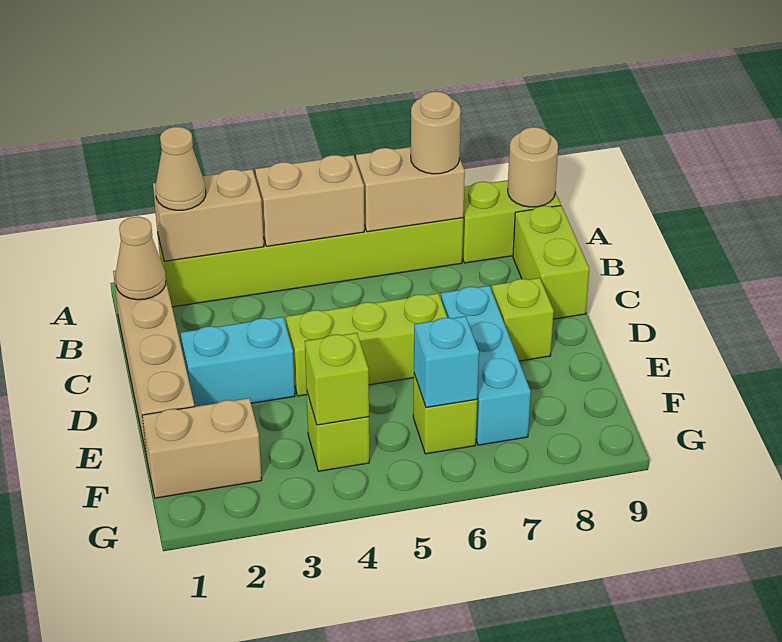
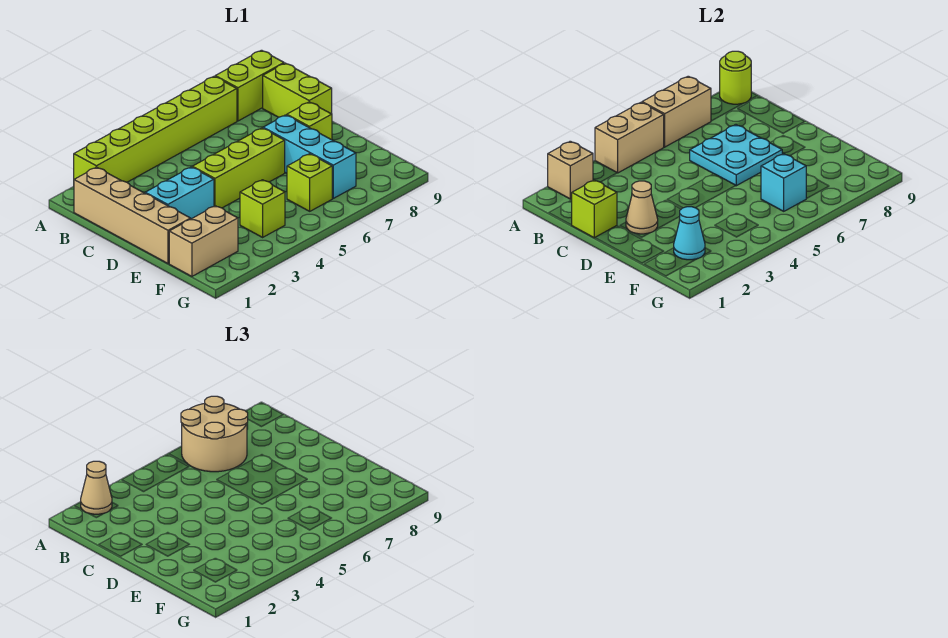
tan brick A2:A3 level 2 -> tan brick A2 level 2
tan round brick A7 level 3 -> tan round brick A6:B7 level 3
tan round brick A9 level 2 -> lime round brick A9 level 2
tan cone B1 level 2 -> tan cone D2 level 2
none -> cyan plate C6:D7 level 2
none -> cyan cone F2 level 2
lime brick F4 level 2 -> lime brick C1 level 2

